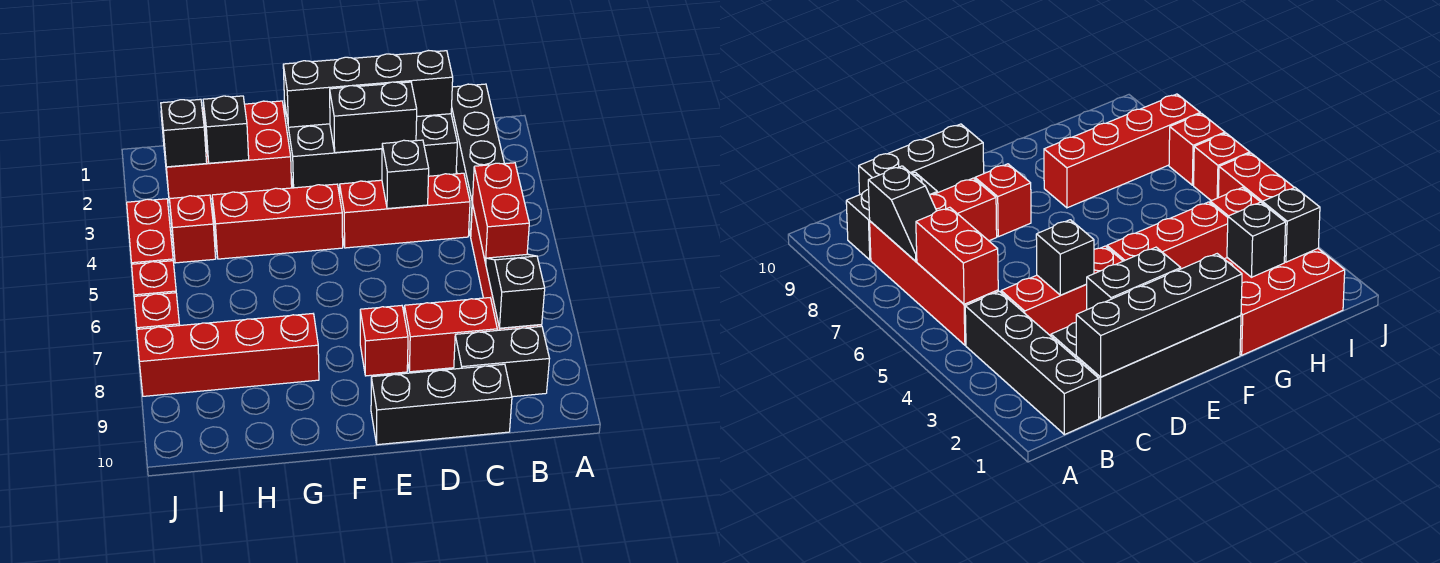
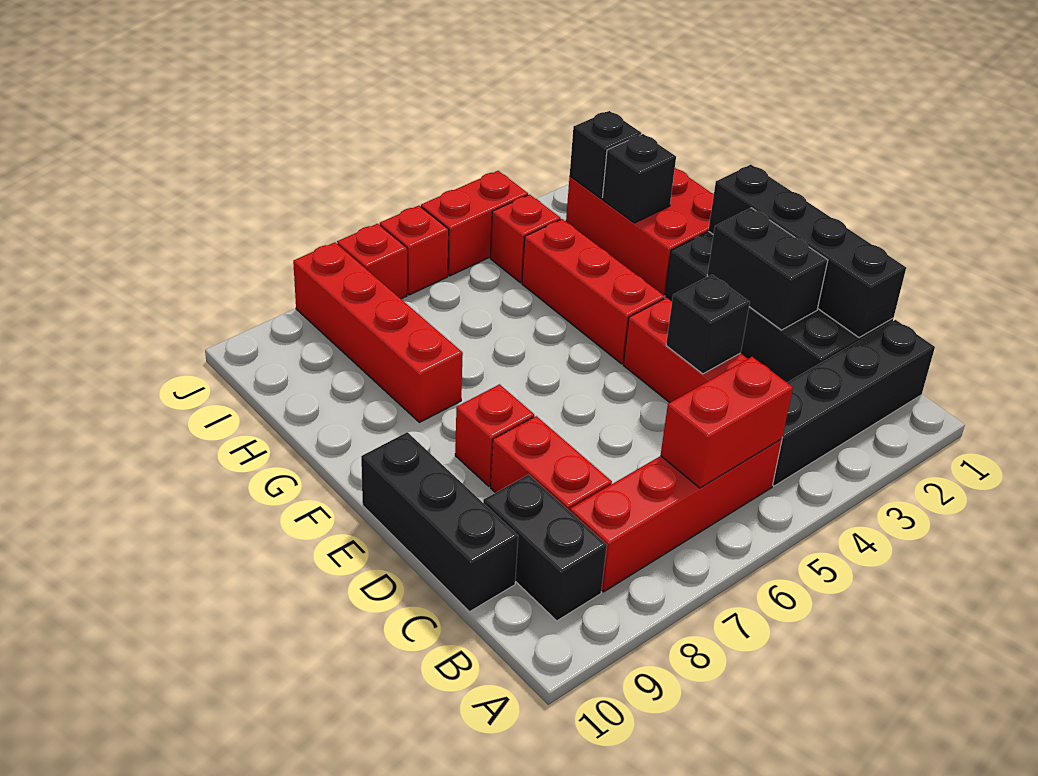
black slope B7:B8 level 2 top 8 -> none

